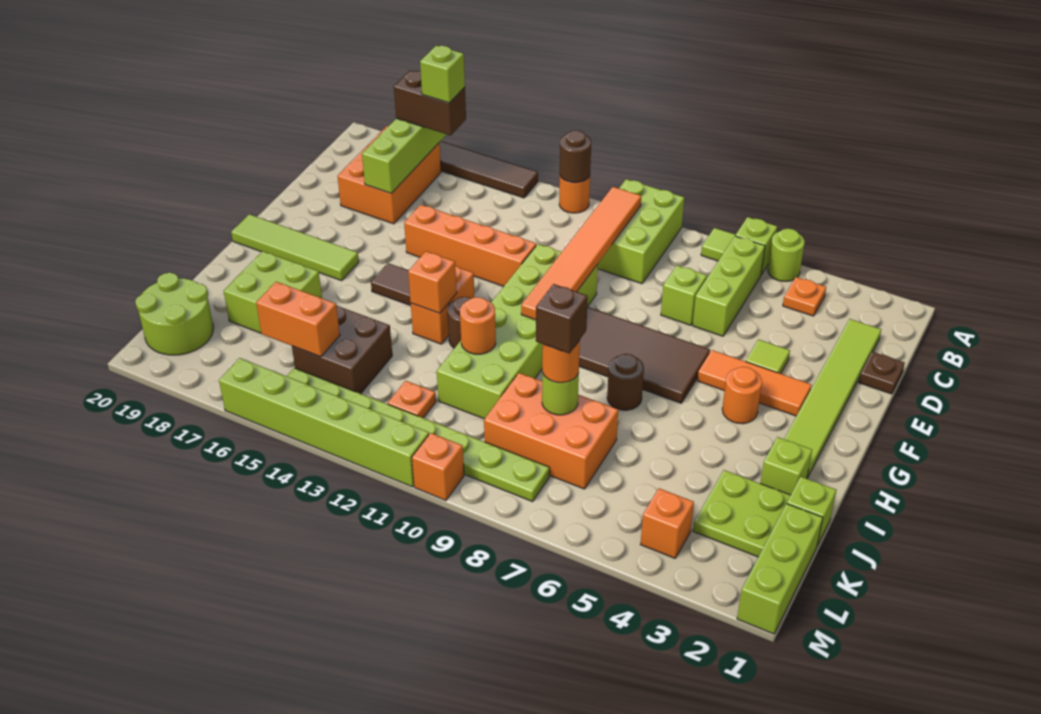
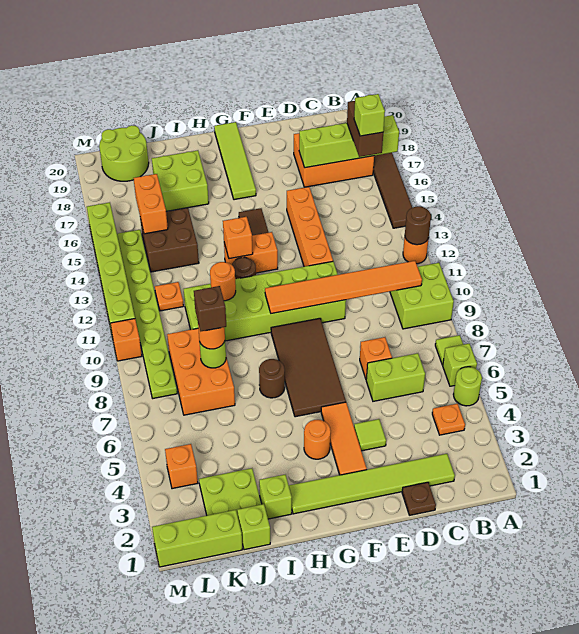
lime brick A9:C10 level 1 -> lime brick A9:B10 level 1
lime brick B6:D6 level 1 -> lime brick C6:D6 level 1
lime brick D7 level 1 -> orange brick D7 level 1

